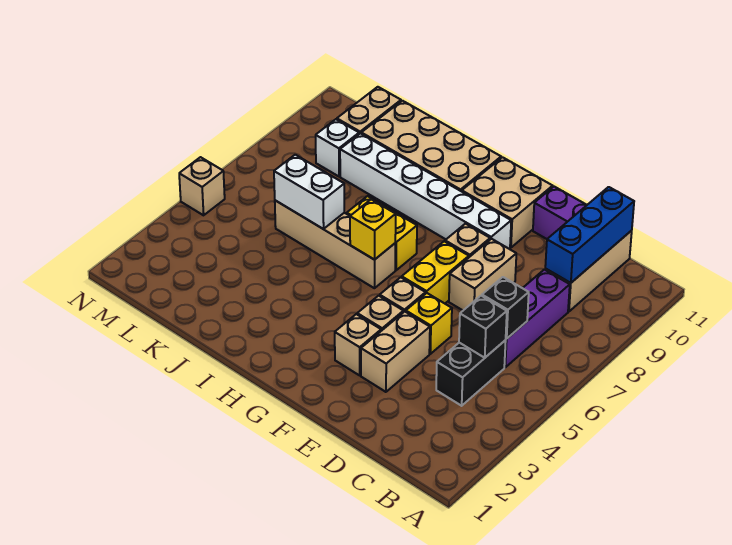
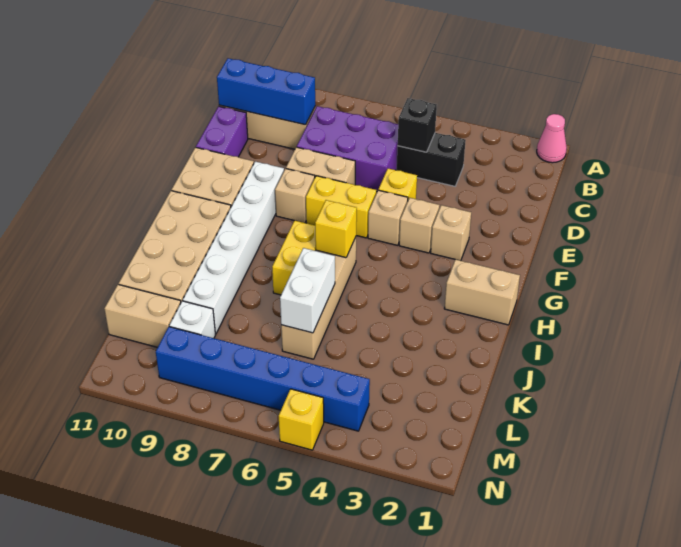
none -> pink cone A1 level 1
purple brick C6:C8 level 1 -> purple brick C6:D8 level 1
black brick C6 level 2 -> none
tan brick E3:E4 level 1 -> tan brick H1:H2 level 1
none -> blue brick M4:M9 level 1
tan brick N5 level 1 -> yellow brick N5 level 1

